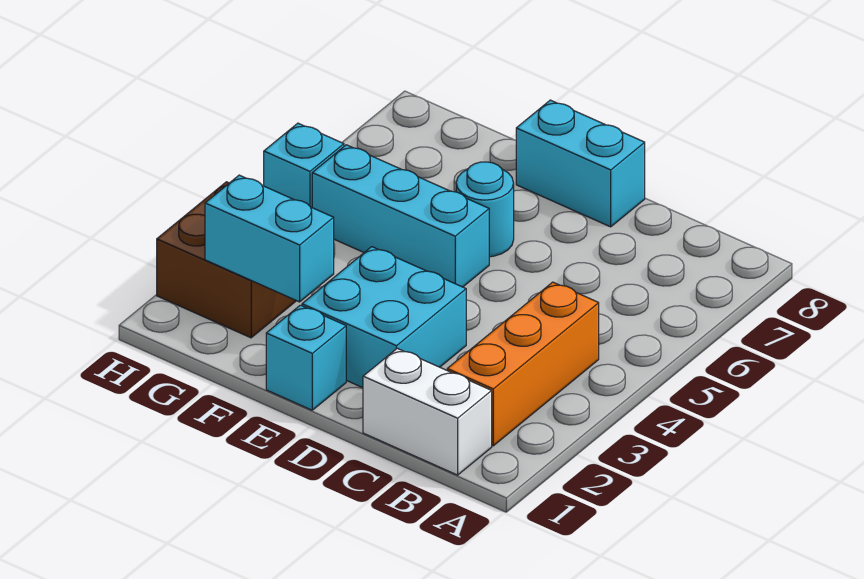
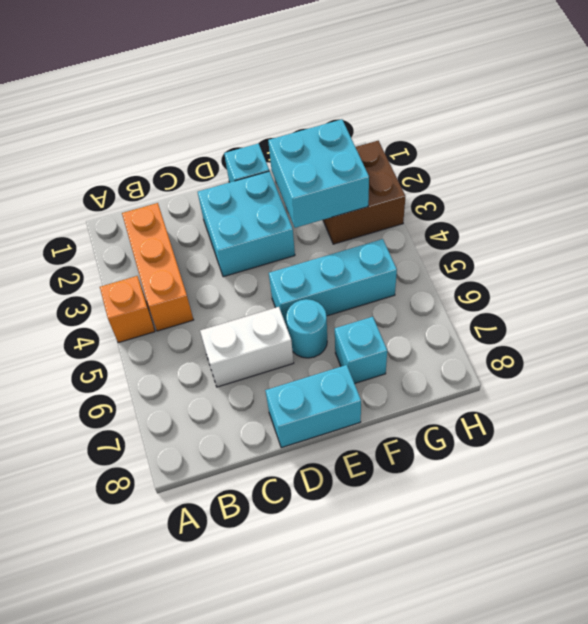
none -> orange brick A4 level 1
white brick B1:C1 level 1 -> white brick C6:D6 level 1
cyan brick F2:G2 level 2 -> cyan brick F2:G3 level 2
cyan brick H5 level 1 -> cyan brick F7 level 1

